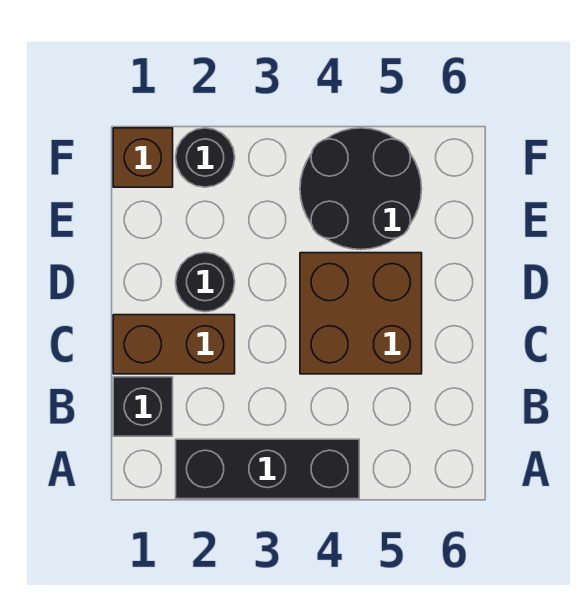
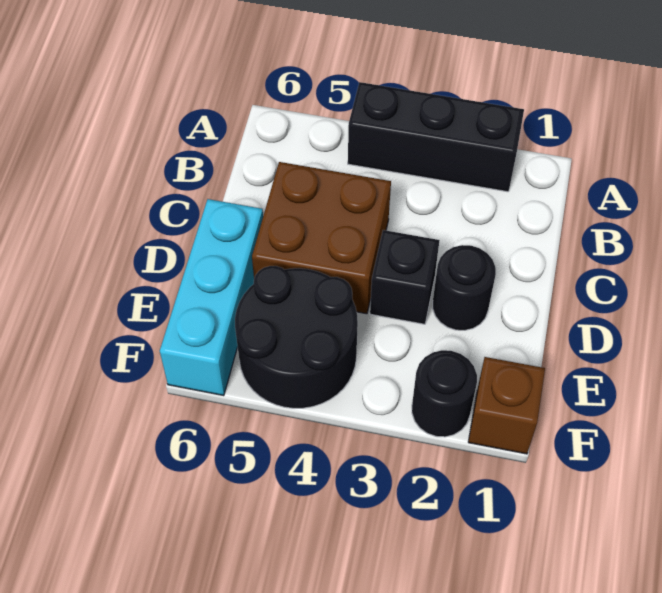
black brick B1 level 1 -> black brick D3 level 1
brown brick C1:C2 level 1 -> none
none -> cyan brick D6:F6 level 1

